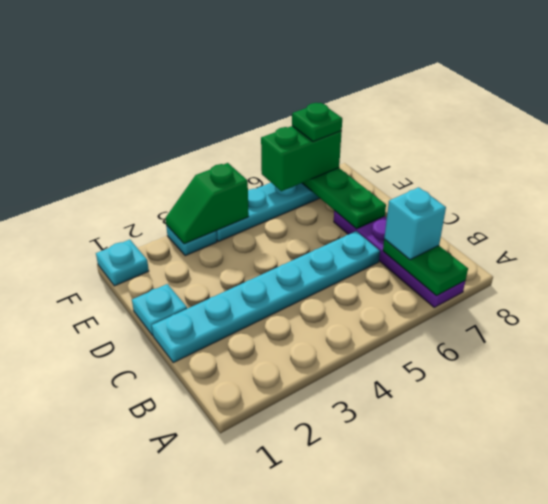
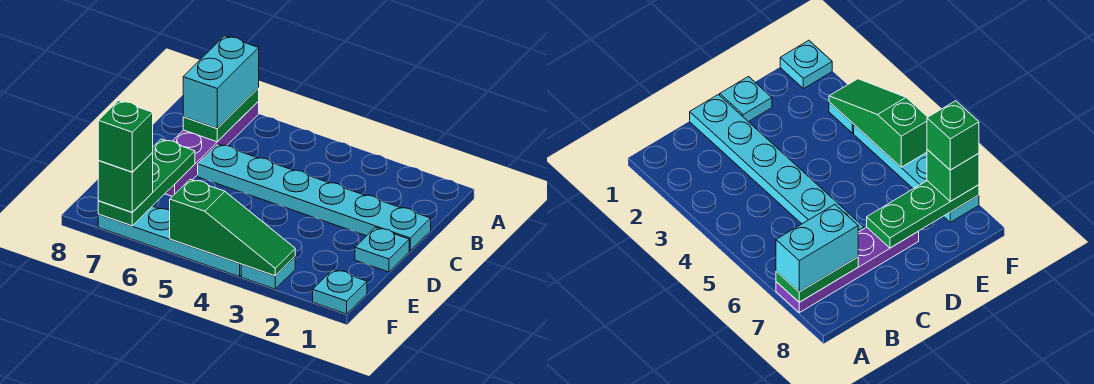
cyan brick B7 level 3 -> cyan brick A7:B7 level 3
green slope F3:F4 level 2 top 4 -> green slope F3:F5 level 2 top 5
green brick F6:F7 level 3 -> green brick F7 level 3
green plate F7 level 4 -> green brick F7 level 4

